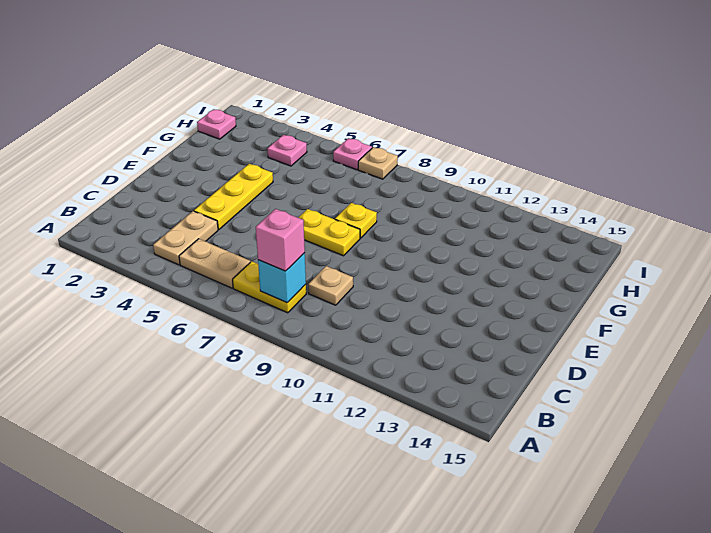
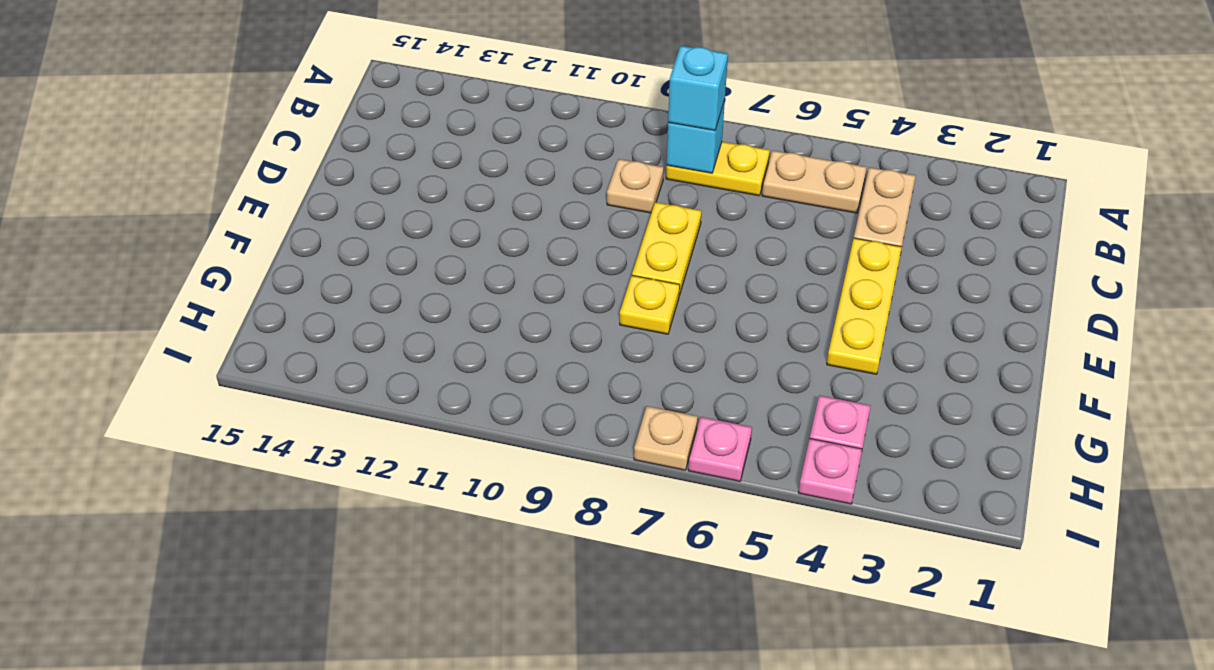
pink brick B8 level 3 -> cyan brick B8 level 3
yellow plate E7:E8 level 1 -> yellow plate D8:E8 level 1
pink plate H1 level 1 -> pink plate I4 level 1

